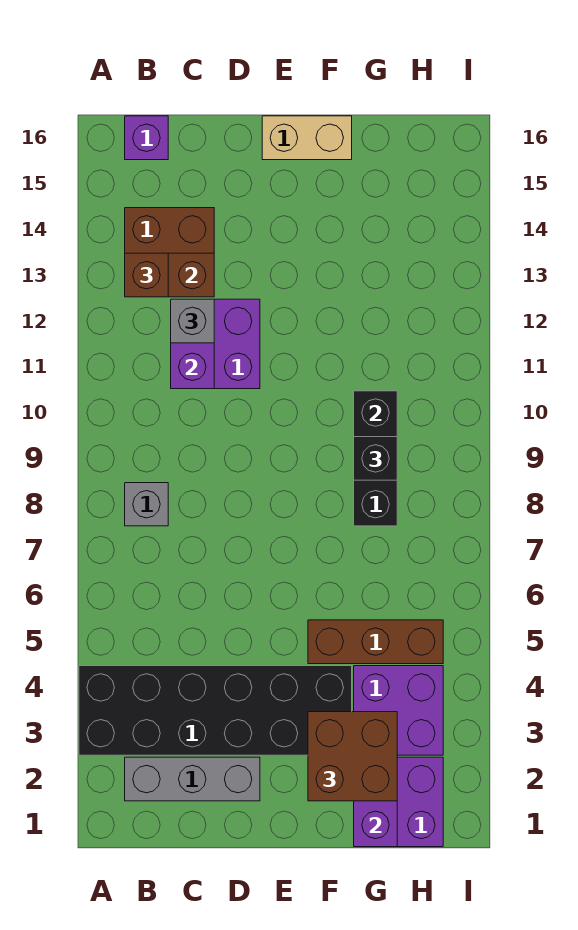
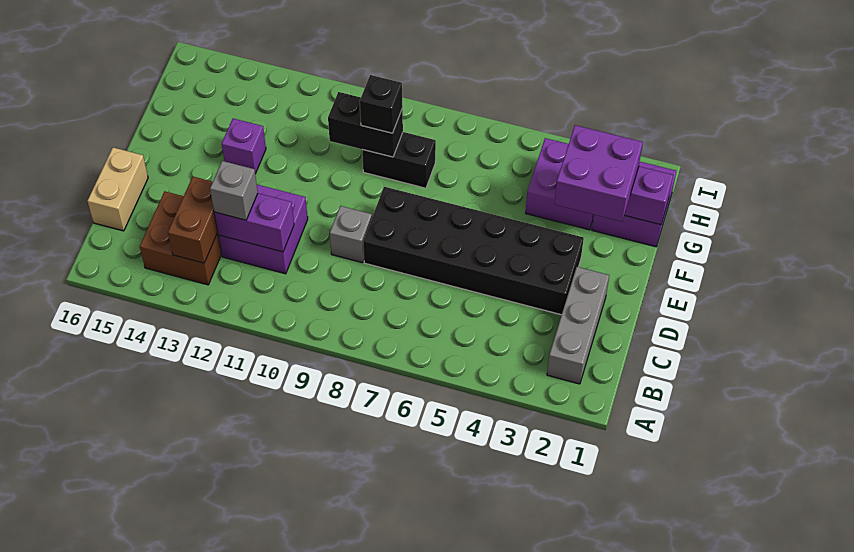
black brick A3:F4 level 1 -> black brick D3:E8 level 1
grey brick B8 level 1 -> grey brick D9 level 1
brown brick B13 level 3 -> none
purple brick B16 level 1 -> purple brick F13 level 1
tan brick E16:F16 level 1 -> tan brick C16:D16 level 1
brown brick F2:G3 level 3 -> purple brick F2:G3 level 3
brown brick F5:H5 level 1 -> none

